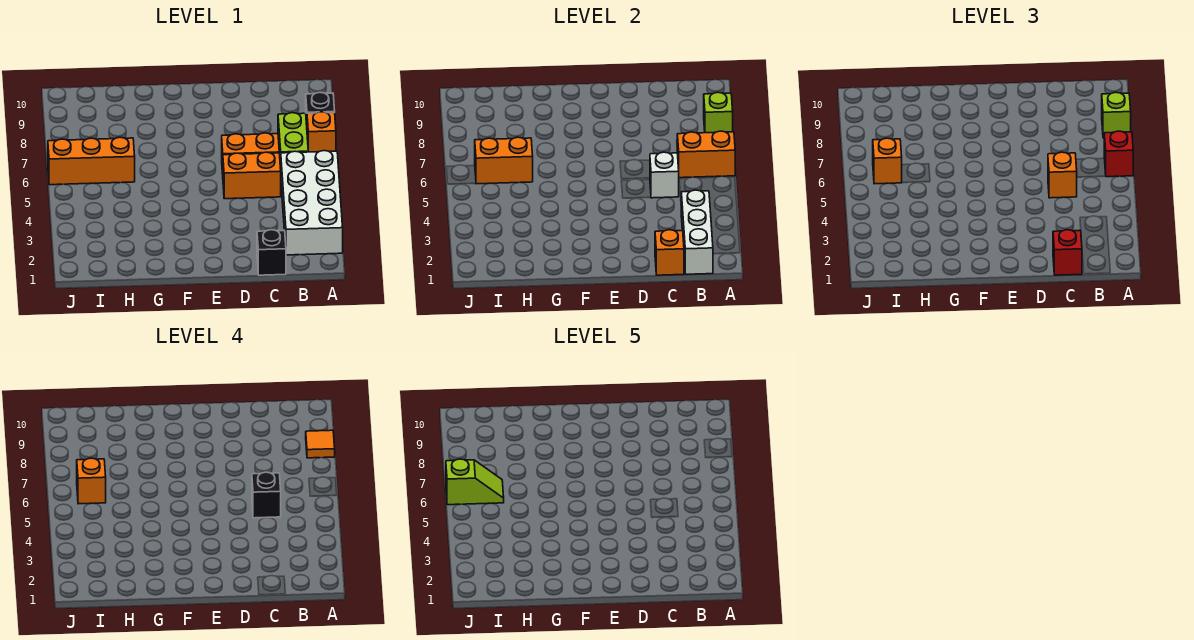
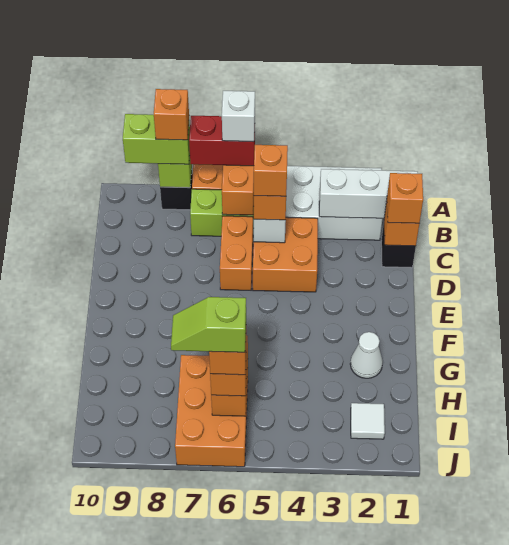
red brick A6 level 3 -> red brick A6:A7 level 3
none -> white brick A6 level 4
lime brick A8 level 3 -> lime brick A8:A9 level 3
orange tile A8 level 4 -> orange brick A8 level 4
red brick C1 level 3 -> orange brick C1 level 3
orange brick C5:D5 level 1 -> orange brick C4:D5 level 1
black brick C5 level 4 -> orange brick C5 level 4
none -> white cone G2 level 1
orange brick H6:J6 level 1 -> orange brick H6:J7 level 1
none -> white tile I2 level 1
lime slope I6:J6 level 5 top J -> lime slope I6:I7 level 5 top 6

